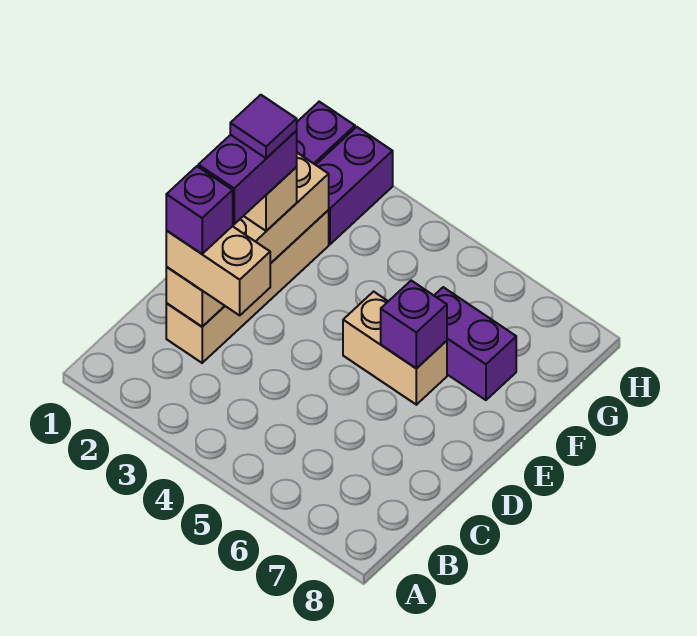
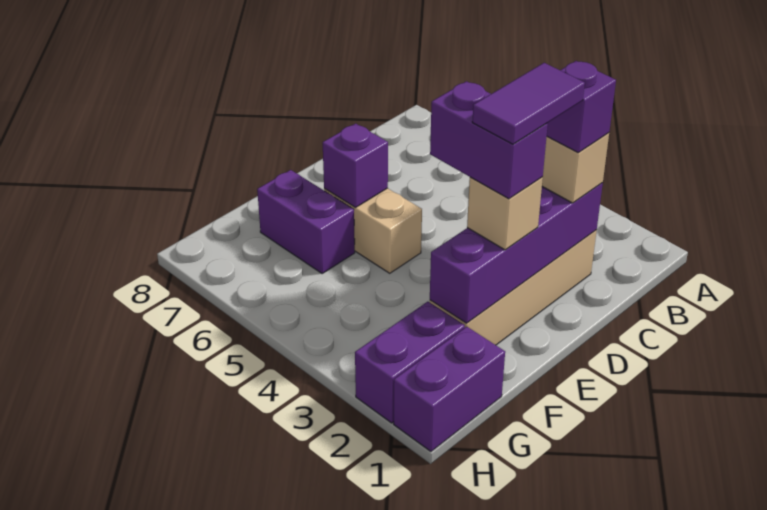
tan brick C2:F2 level 2 -> purple brick C2:F2 level 2
purple brick D2:E2 level 4 -> purple brick E2:E3 level 4
purple tile E2 level 5 -> purple tile D2:E2 level 5

